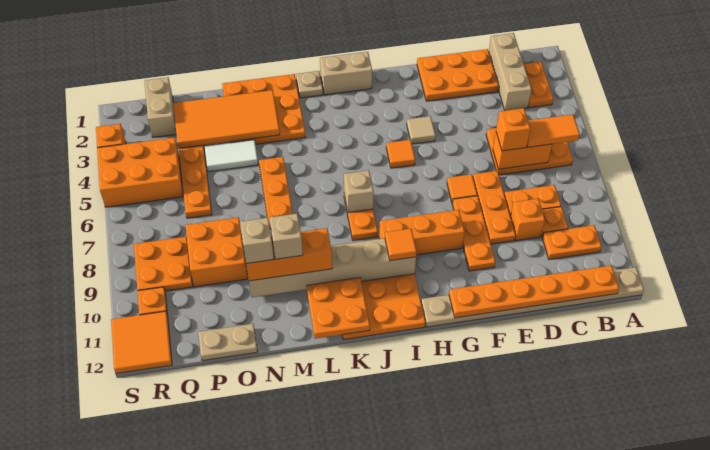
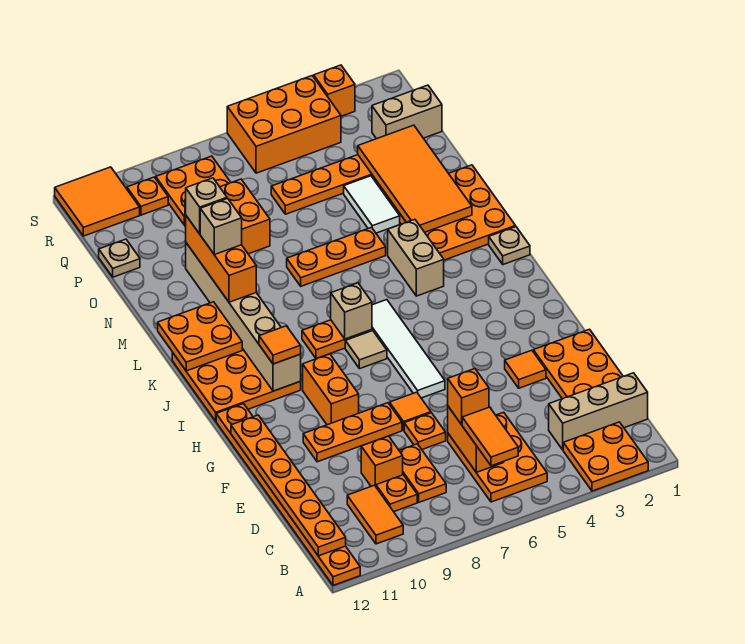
tan plate A12:H12 level 1 -> orange plate A12:H12 level 1
orange plate B2:B3 level 1 -> orange plate A2:B3 level 1
orange plate B10:C10 level 1 -> orange tile B10:C10 level 1
orange plate E7:E9 level 1 -> orange plate E7 level 1
tan tile G4 level 1 -> tan tile I7 level 1
none -> white tile G6:J6 level 1
orange brick G9:I9 level 1 -> orange brick G9:H9 level 1
orange tile H5 level 1 -> orange tile F3 level 1
tan brick I1:J1 level 1 -> tan brick K4:L4 level 1
tan plate O12:P12 level 1 -> tan plate P12 level 1
orange brick Q4:S5 level 1 -> orange brick R4:S6 level 1

